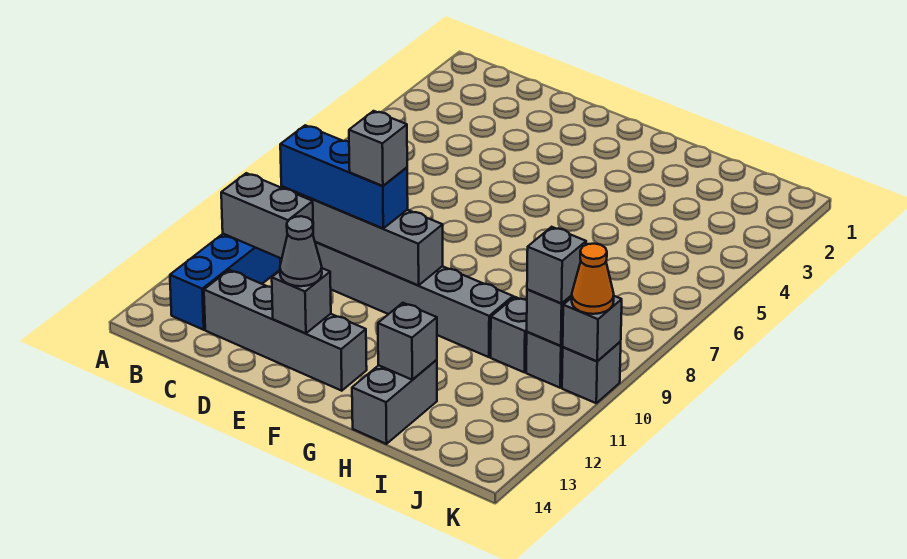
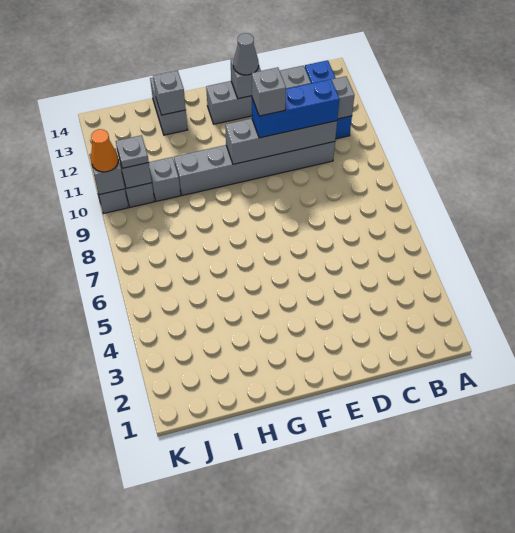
grey brick J10 level 3 -> grey plate J10 level 3

